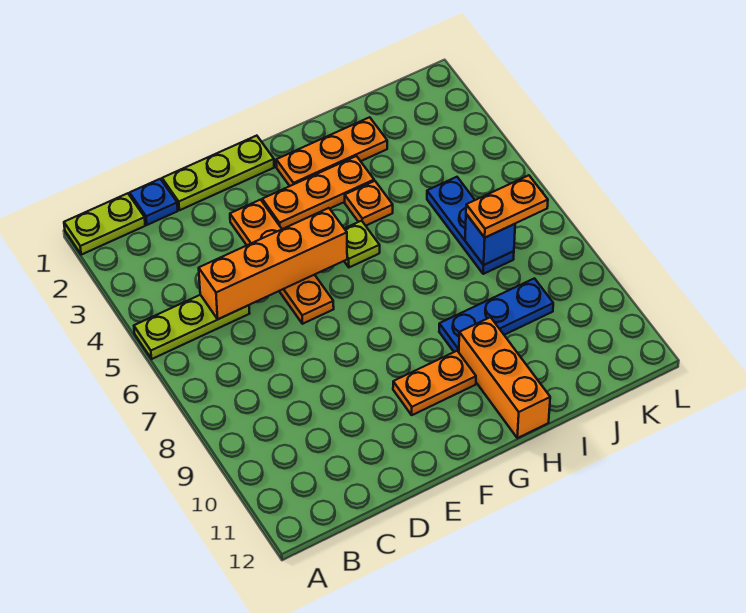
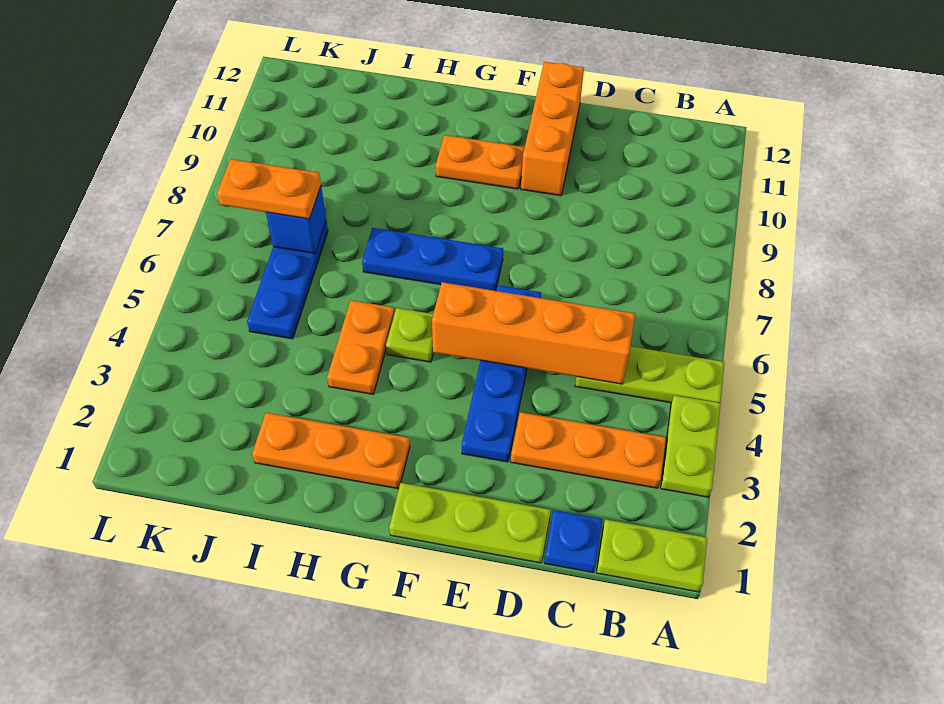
none -> lime plate A3:A4 level 1
orange plate E3:E6 level 1 -> blue plate E3:E6 level 1
orange plate F3:H3 level 1 -> orange plate B3:D3 level 1
orange plate H4 level 1 -> orange plate H4:H5 level 1
blue plate H9:J9 level 1 -> blue plate F7:H7 level 1
orange brick H10:H12 level 1 -> orange brick E10:E12 level 1

